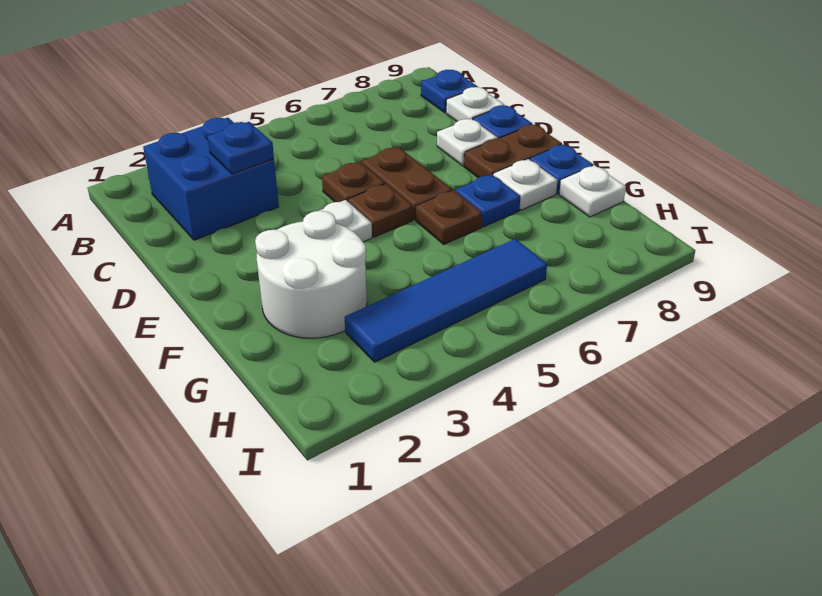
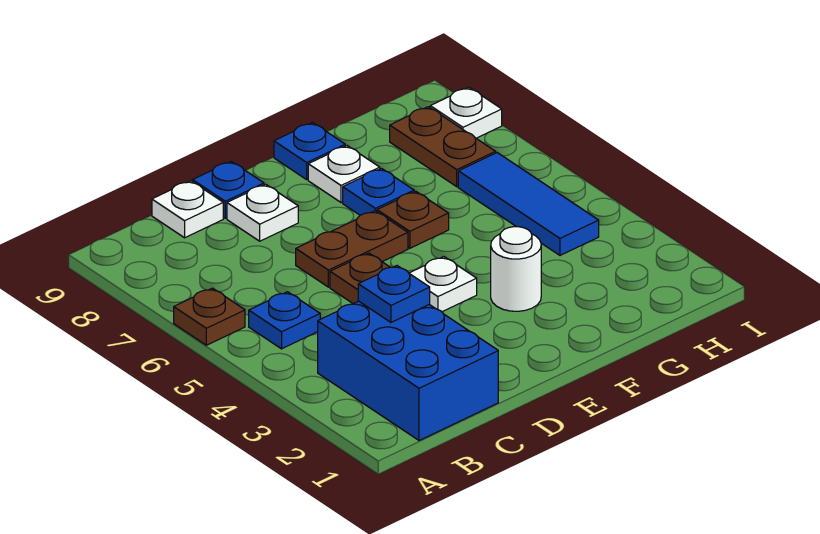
blue brick B2:C3 level 1 -> blue brick B1:C3 level 1
blue plate B9 level 1 -> blue plate B5 level 1
brown plate E5 level 1 -> brown plate A6 level 1
brown plate E8:E9 level 1 -> brown plate H7:H8 level 1
white round brick F2:G3 level 1 -> white round brick F3 level 1
white plate G9 level 1 -> white plate I8 level 1
blue tile H3:H6 level 1 -> blue tile H4:H6 level 1

